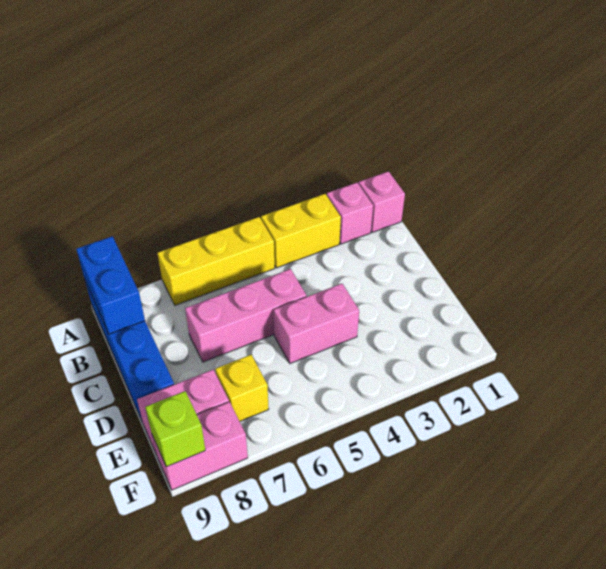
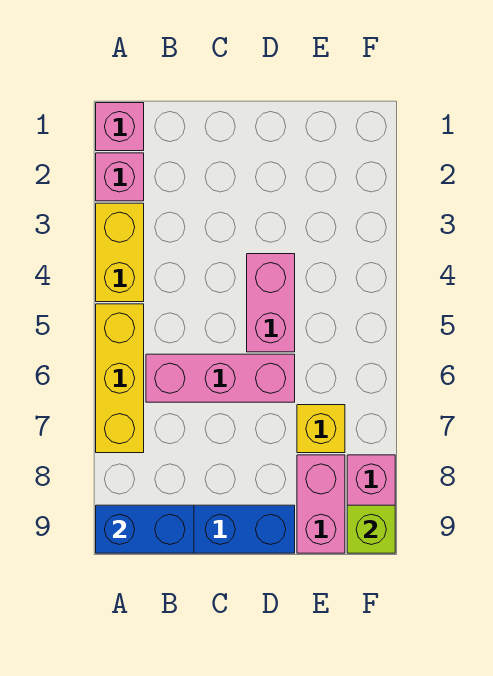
pink brick C5:C7 level 1 -> pink brick B6:D6 level 1

